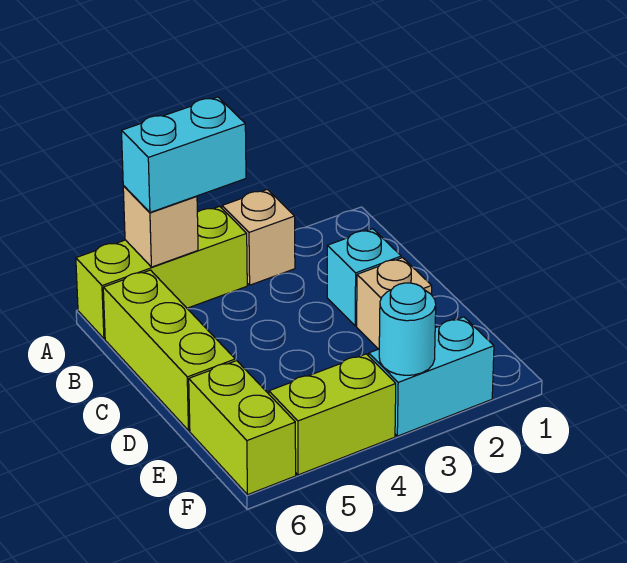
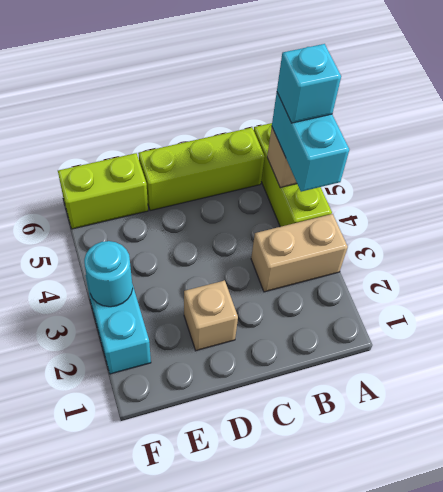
tan brick A3 level 1 -> tan brick A3:B3 level 1
cyan brick C2 level 1 -> cyan brick A5 level 4
lime brick F4:F5 level 1 -> none

